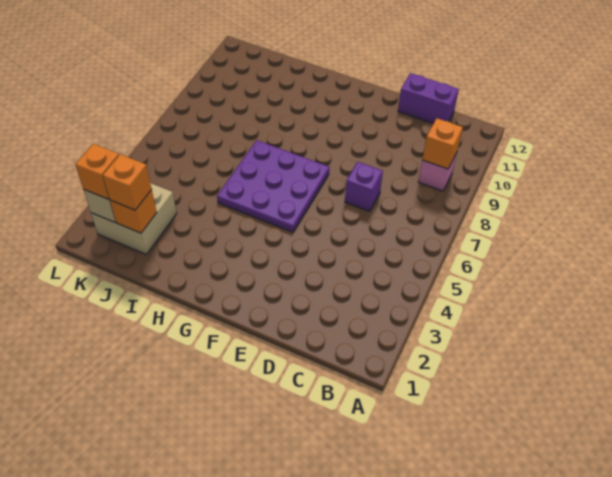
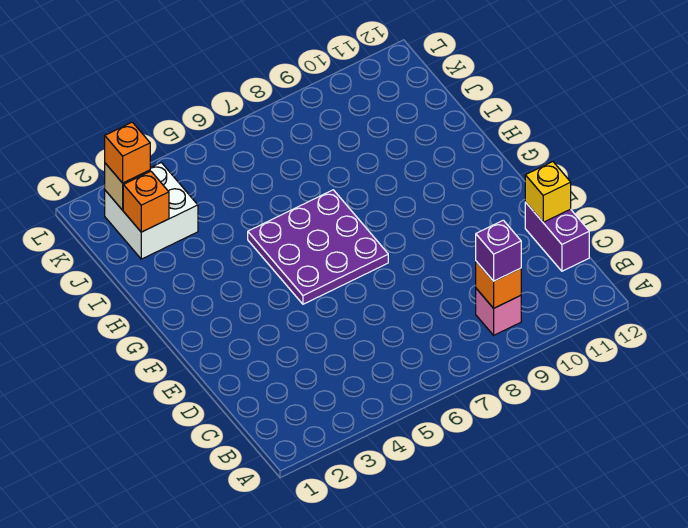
purple brick D7 level 1 -> purple brick B9 level 3
none -> yellow brick D12 level 2
tan brick J2:K3 level 1 -> white brick J2:K3 level 1
orange brick J2 level 3 -> none

